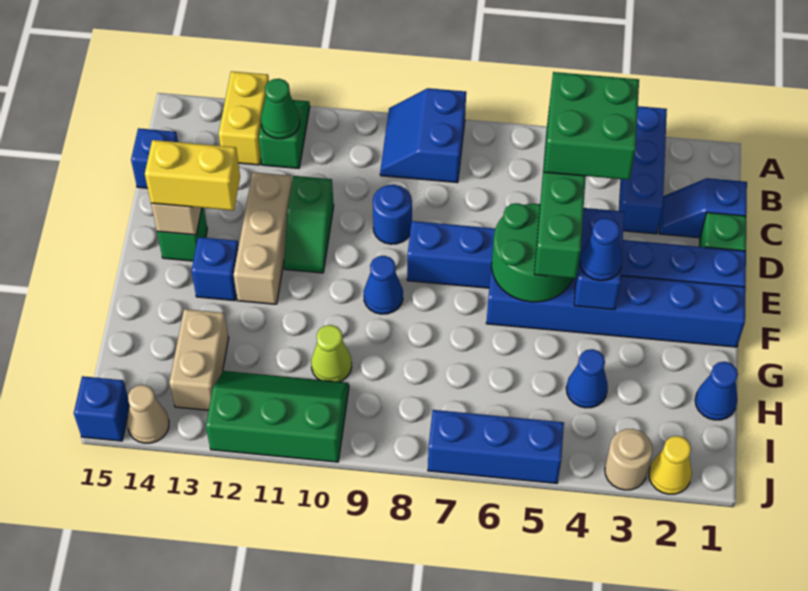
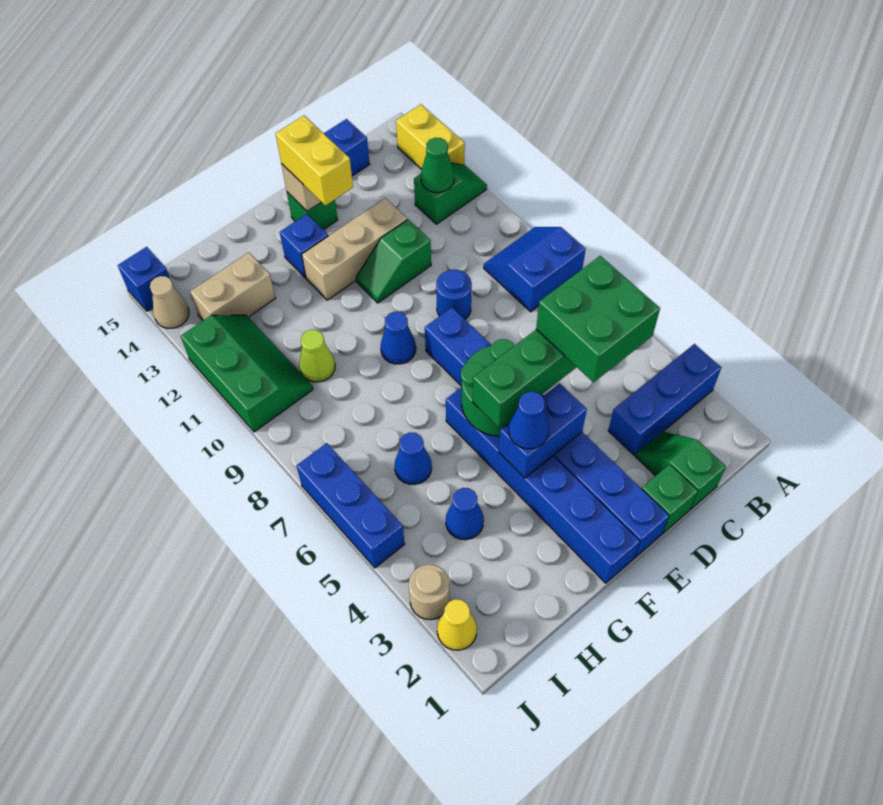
yellow brick A13:B13 level 1 -> yellow brick A13:A14 level 1
blue slope C1:C2 level 1 top 1 -> green slope C1:C2 level 1 top 1
blue cone H1 level 1 -> blue cone H6 level 1

